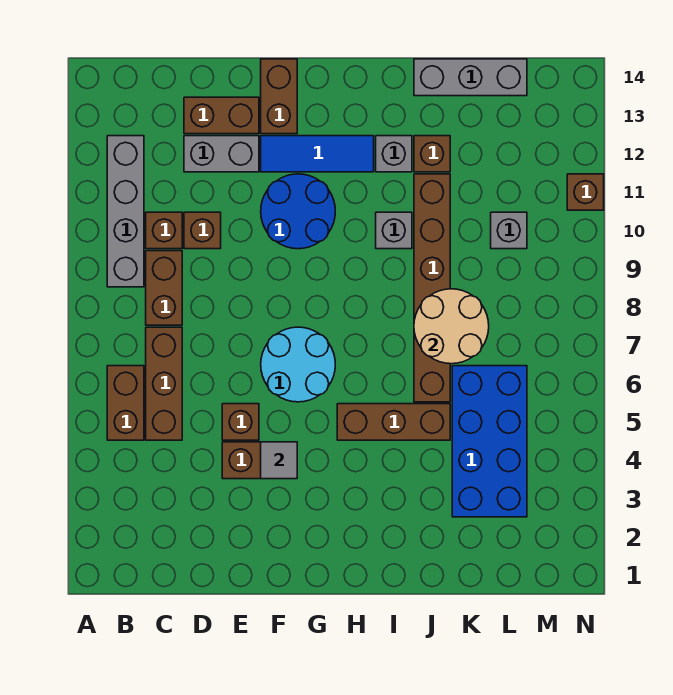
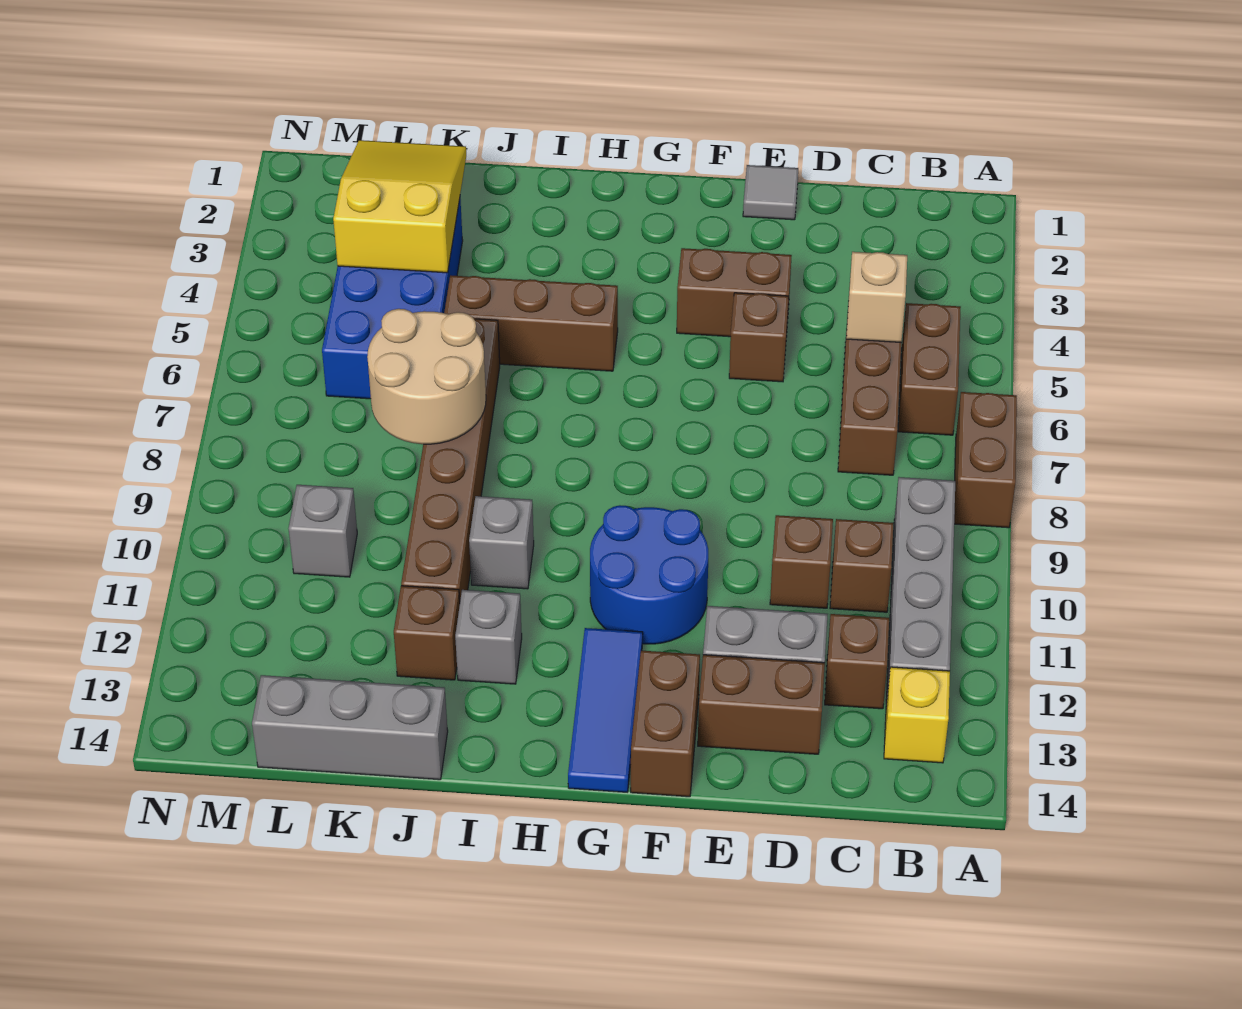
none -> yellow brick B13 level 1
none -> tan brick C5 level 2
brown brick C8:C9 level 1 -> brown brick A7:A8 level 1
grey tile F4 level 2 -> grey tile E1 level 1
cyan round brick F6:G7 level 1 -> none
blue tile F12:H12 level 1 -> blue tile G12:G14 level 1
none -> yellow slope K2:L4 level 2 top 4
brown brick N11 level 1 -> brown brick C12 level 1

